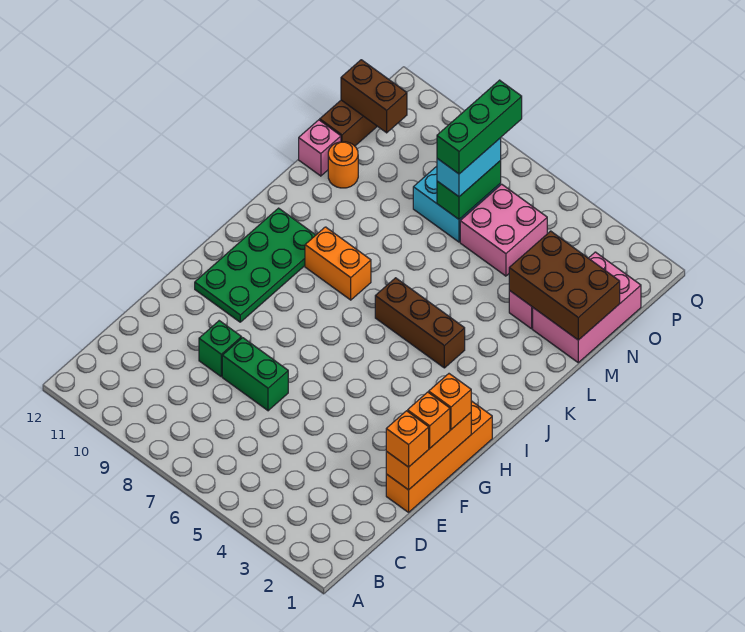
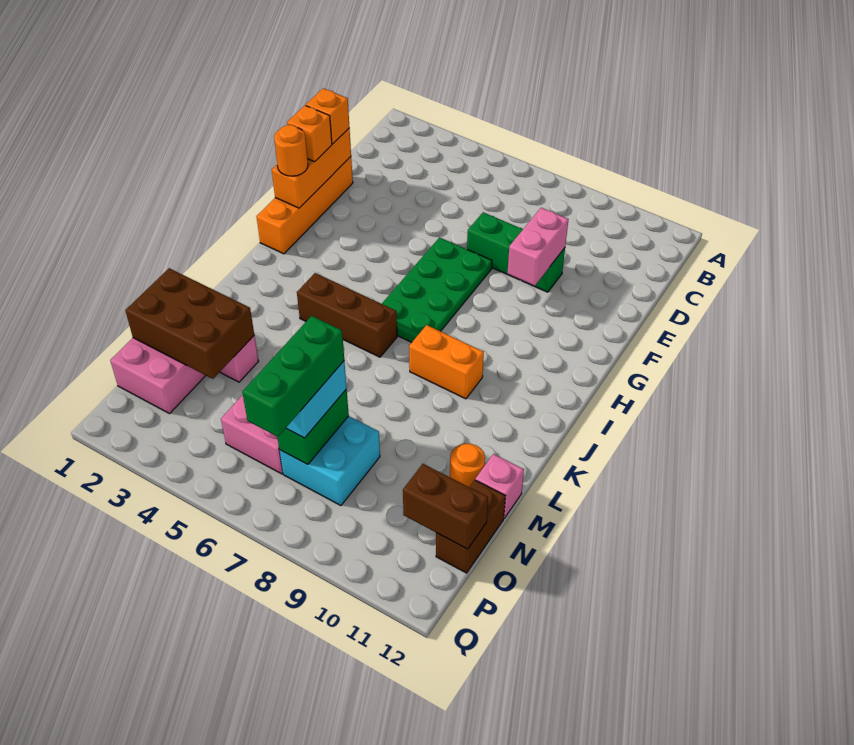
none -> pink brick E9:F9 level 2
orange brick G1 level 3 -> orange round brick G1 level 3
green plate G10:J11 level 1 -> green plate F6:I7 level 1

